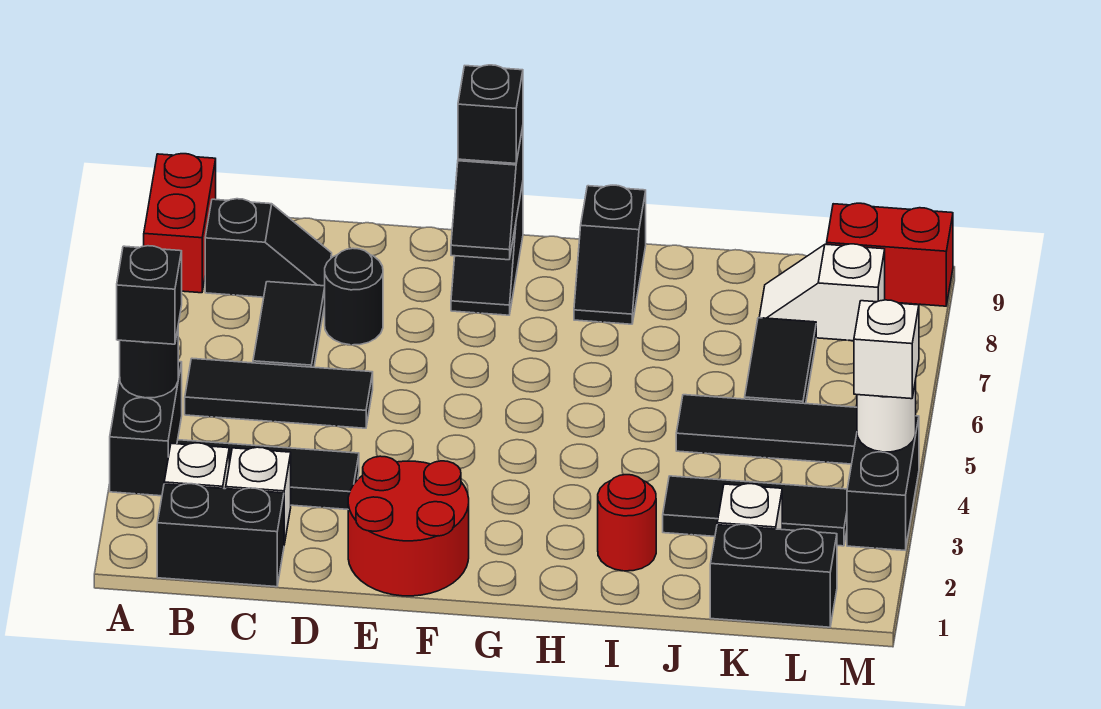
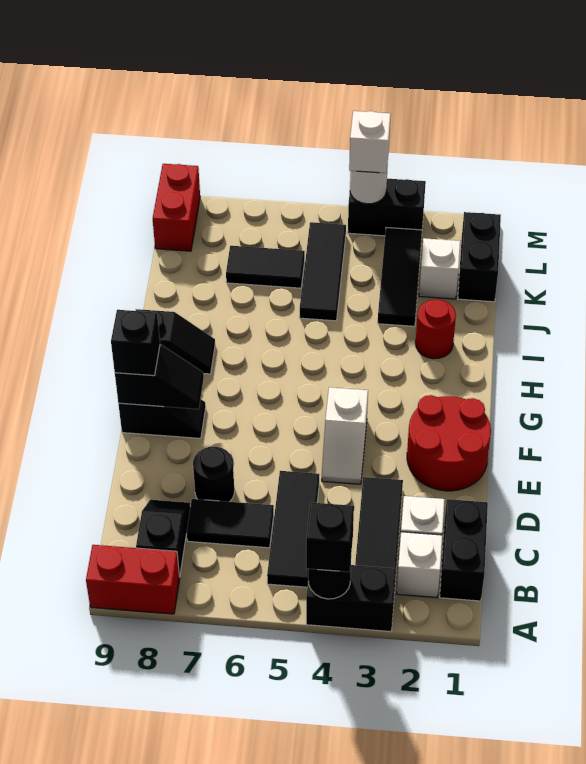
white slope K8:L8 level 1 top L -> white slope E4:F4 level 1 top F

